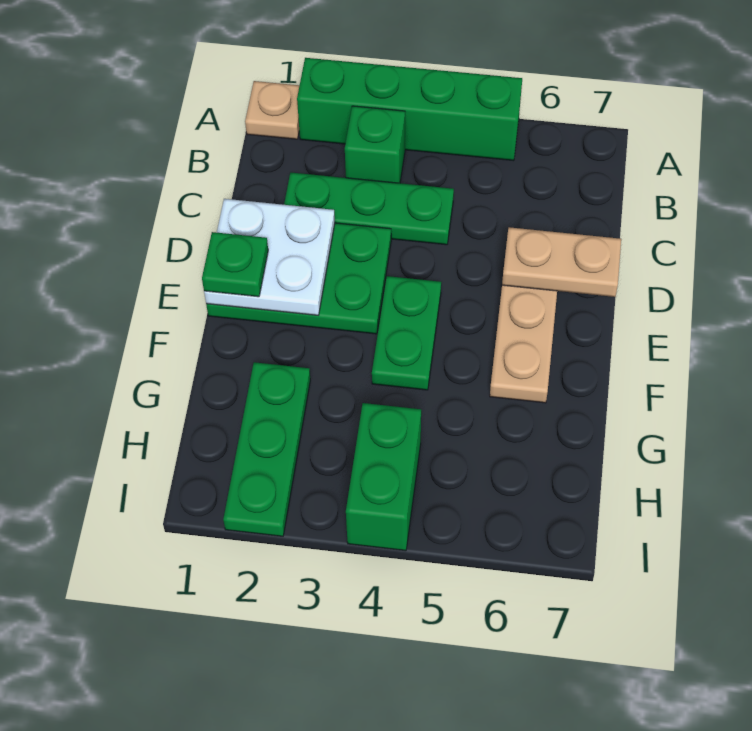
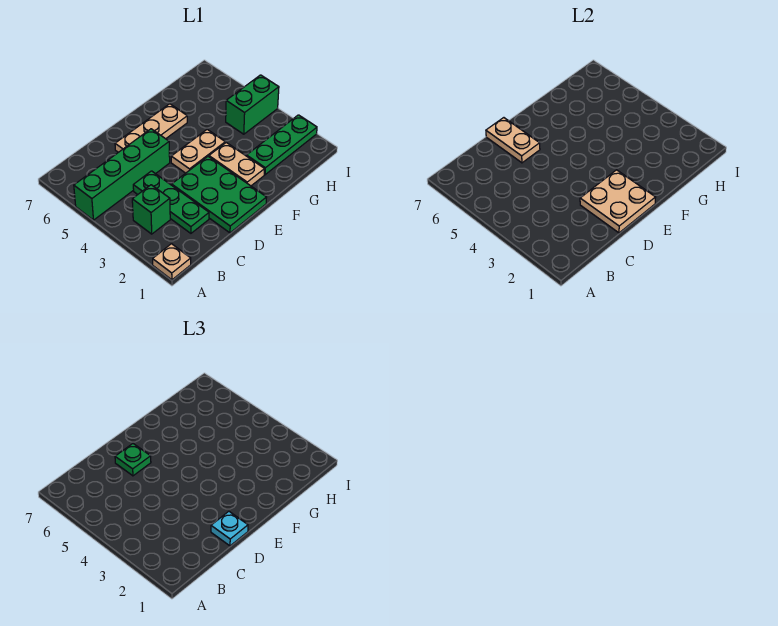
green brick A2:A5 level 1 -> green brick A5:D5 level 1
white plate D1:E2 level 2 -> tan plate D1:E2 level 2
none -> cyan plate D1 level 3
green plate E1 level 3 -> green plate D6 level 3
green plate E4:F4 level 1 -> tan plate E4:F4 level 1
none -> tan plate F2:F3 level 1

